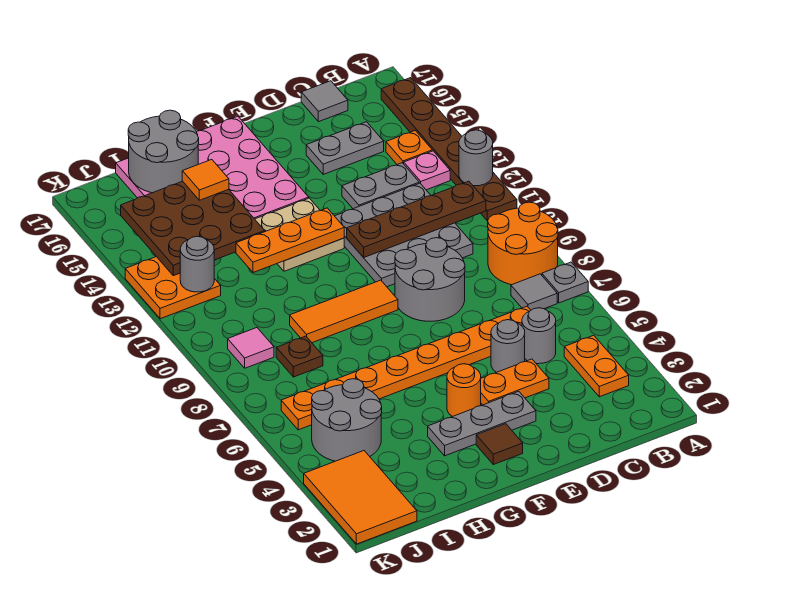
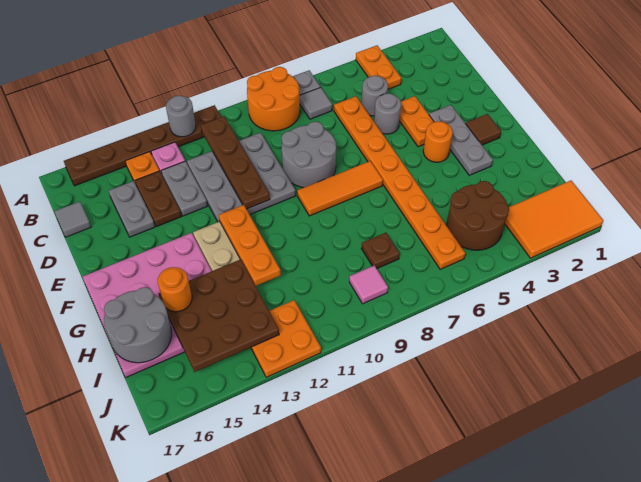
orange plate B3:B4 level 1 -> orange plate A4:B4 level 1
none -> brown plate C14:D14 level 1
orange tile F9:H9 level 1 -> orange tile F7:F9 level 1
orange tile H15 level 3 -> orange round brick H15 level 3
grey round brick I4:J5 level 1 -> brown round brick I4:J5 level 1
grey round brick J12 level 2 -> none

